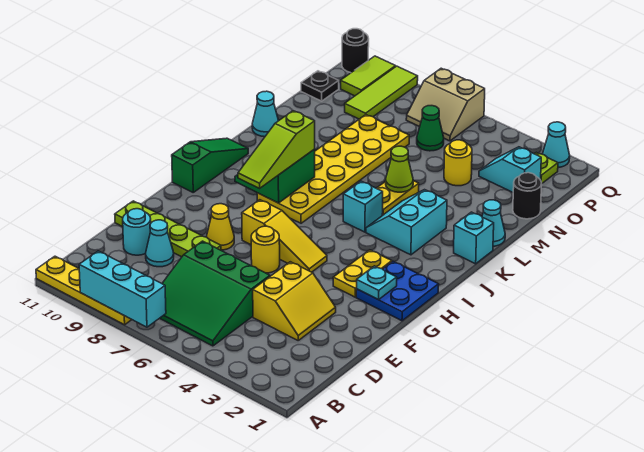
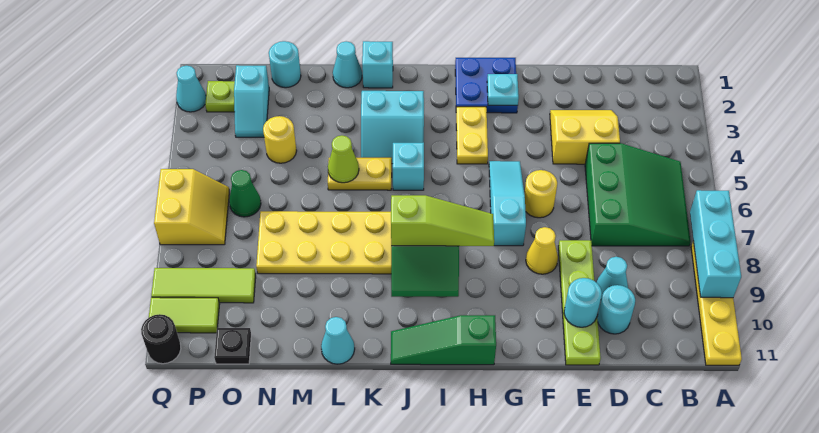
none -> cyan round brick E10 level 2
yellow plate G3:H3 level 1 -> yellow plate H3:H4 level 1
yellow slope G5:G7 level 1 top 7 -> cyan slope G5:G7 level 1 top 7
black round brick N1 level 1 -> cyan round brick N1 level 1
tan slope P6:Q7 level 1 top Q -> yellow slope P6:Q7 level 1 top Q

